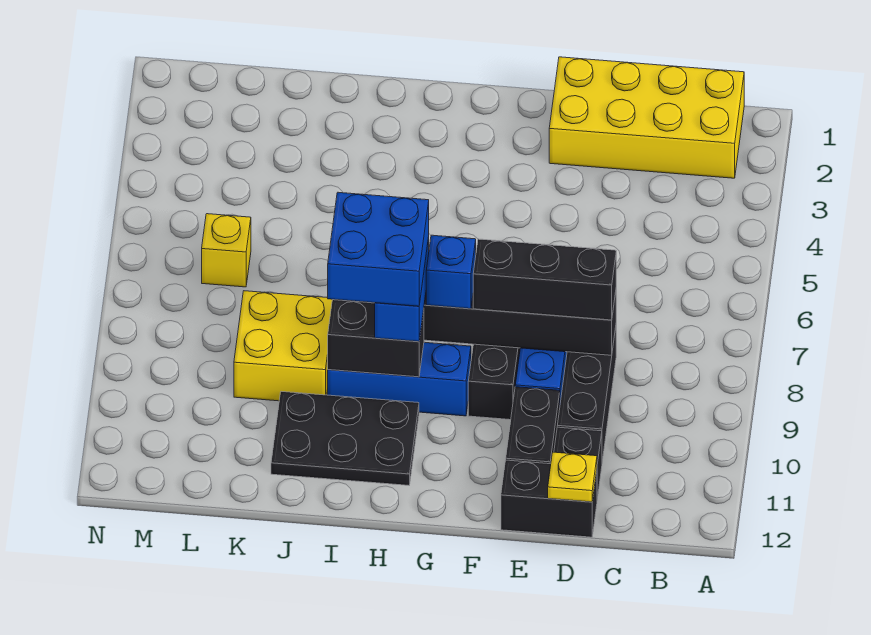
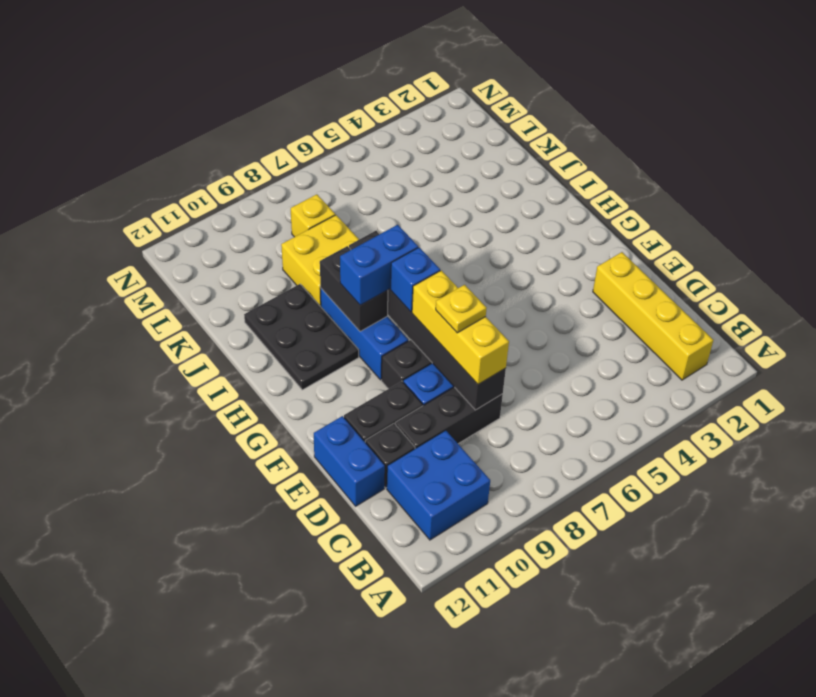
yellow brick B1:E2 level 1 -> yellow brick B2:E2 level 1
black brick D8:F8 level 3 -> yellow brick D8:F8 level 3
black brick D12:E12 level 1 -> blue brick D12:E12 level 1
yellow plate D12 level 2 -> yellow plate E8 level 4
blue brick H8:I9 level 4 -> blue brick B10:C11 level 1
yellow brick L6 level 1 -> yellow brick L8 level 1

